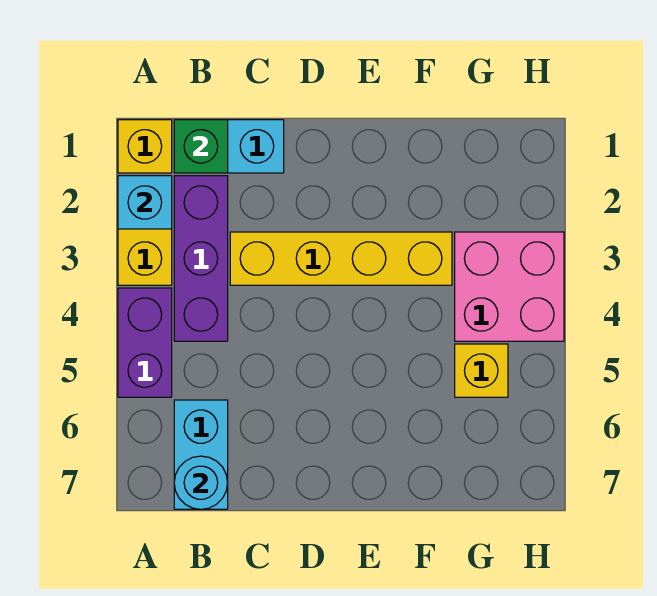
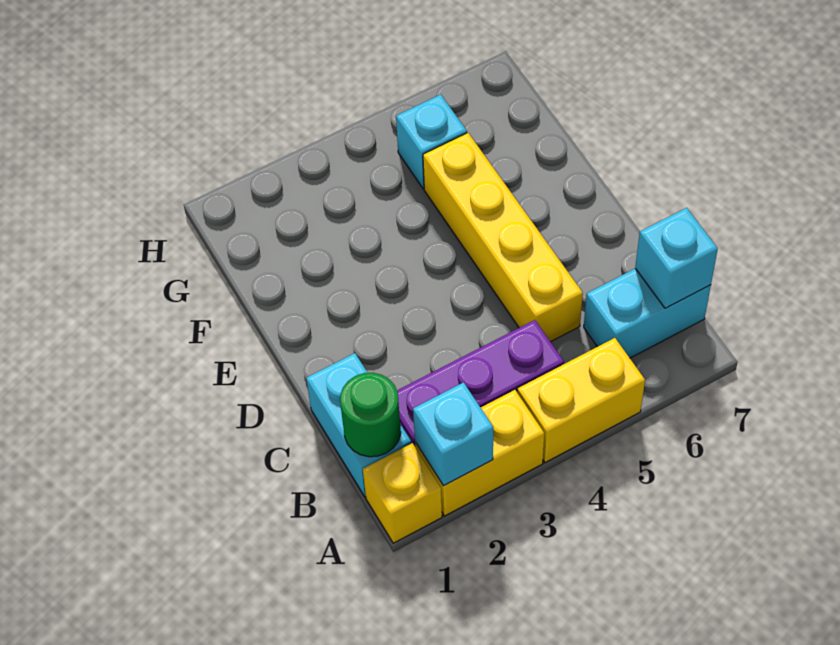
purple brick A4:A5 level 1 -> yellow brick A4:A5 level 1
green brick B1 level 2 -> green round brick B1 level 2
cyan round brick B7 level 2 -> cyan brick B7 level 2
yellow brick C3:F3 level 1 -> yellow brick C5:F5 level 1
pink brick G3:H4 level 1 -> none
yellow brick G5 level 1 -> cyan brick G5 level 1

